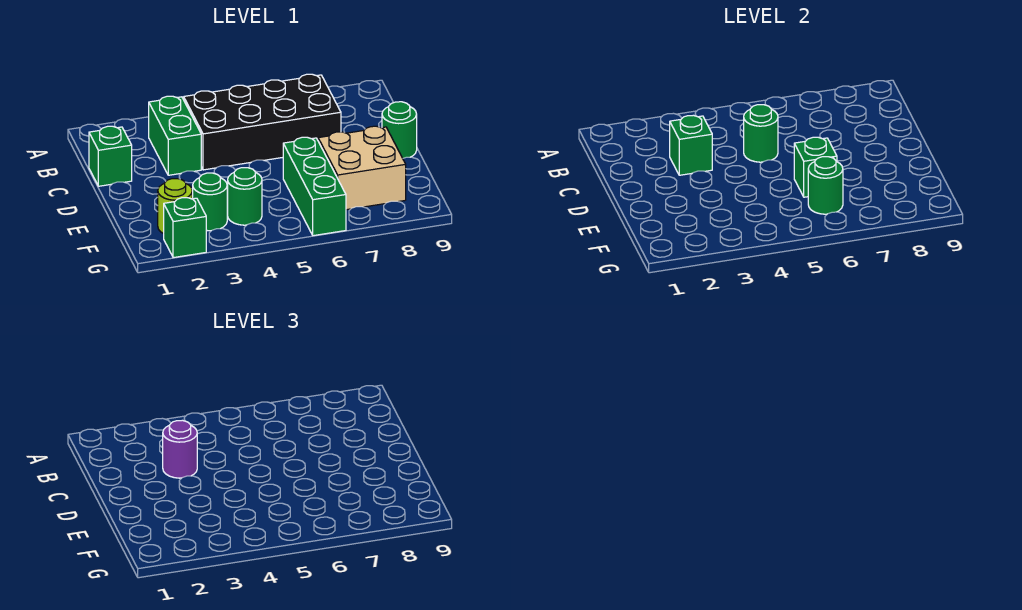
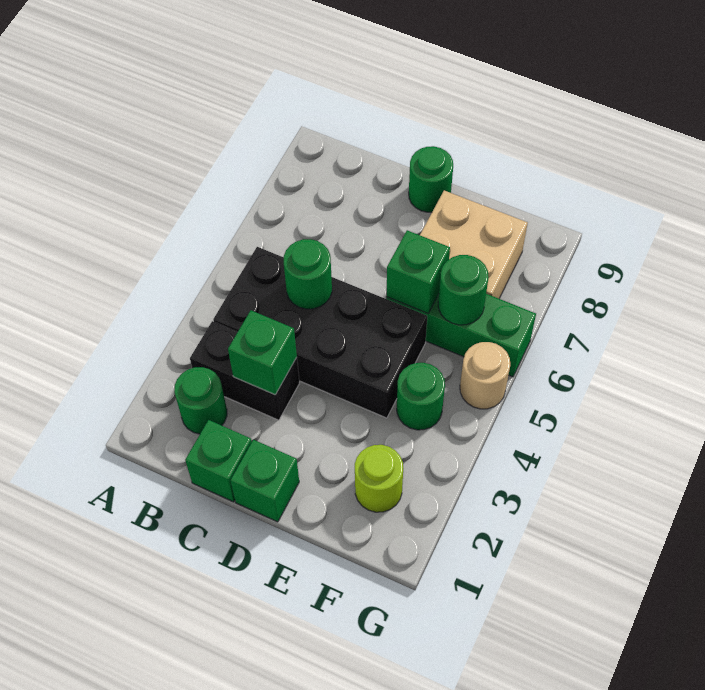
green brick B3:C3 level 1 -> black brick B3:C3 level 1
black brick B4:C7 level 1 -> black brick B4:E5 level 1
purple round brick C3 level 3 -> none
green round brick F3 level 1 -> green round brick B2 level 1
green brick G2 level 1 -> green brick D1 level 1
none -> tan round brick G5 level 1

